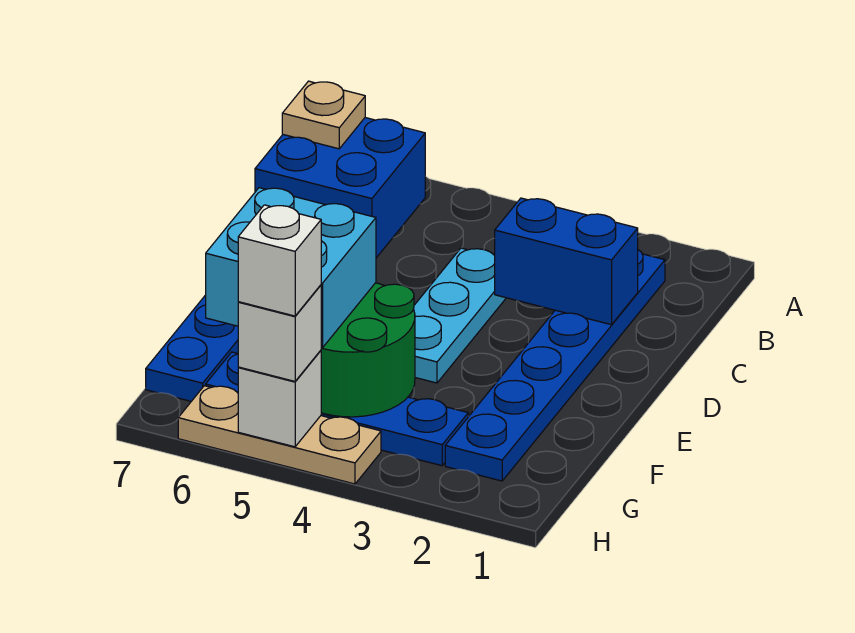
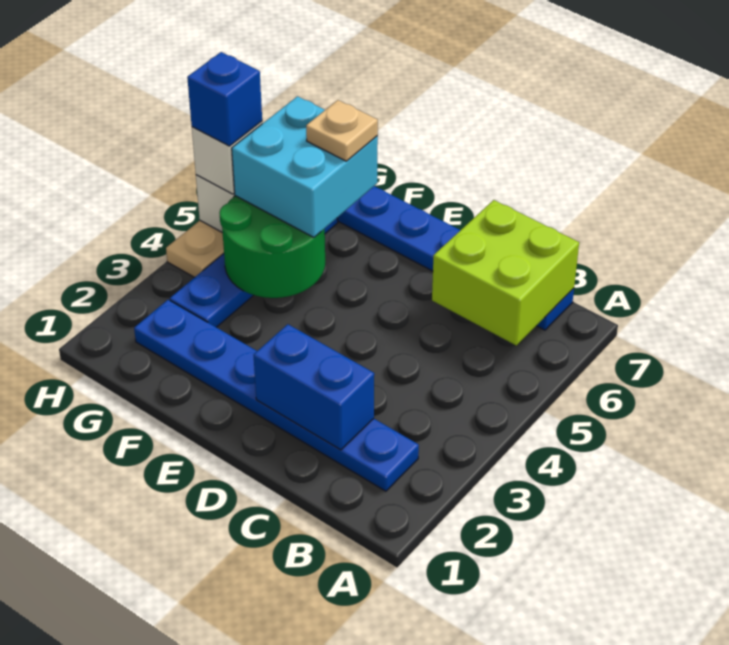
blue brick B6:C7 level 2 -> lime brick B6:C7 level 2
tan plate B7 level 3 -> tan plate F6 level 4
blue brick C2:C3 level 2 -> blue brick C2:D2 level 2
cyan plate C4:E4 level 1 -> none
white brick H5 level 4 -> blue brick H5 level 4

